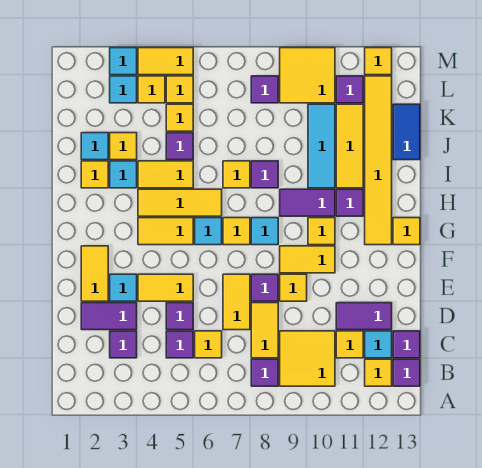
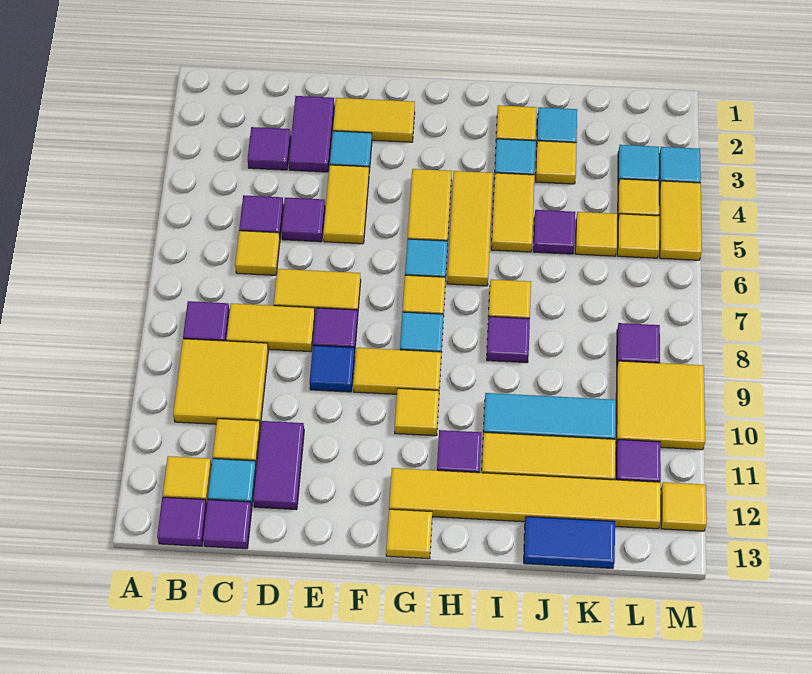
yellow tile E9 level 1 -> blue tile E9 level 1
yellow tile F9:F10 level 1 -> yellow tile F9:G9 level 1
purple tile H9:H10 level 1 -> none

